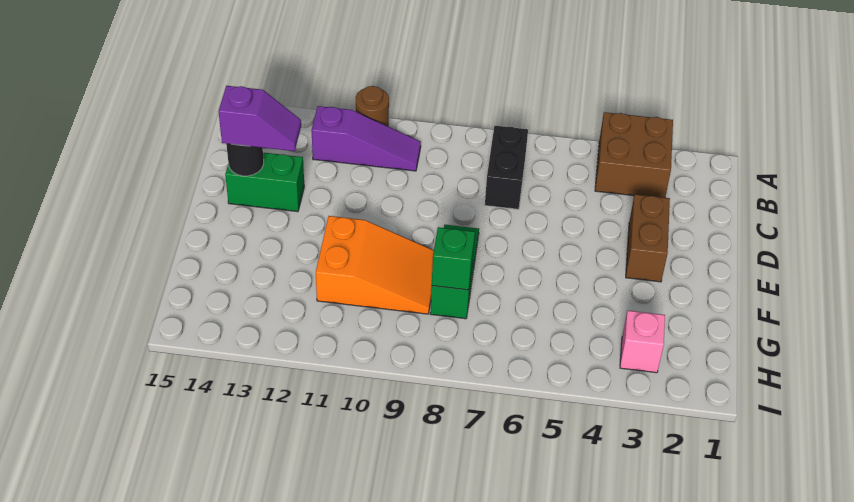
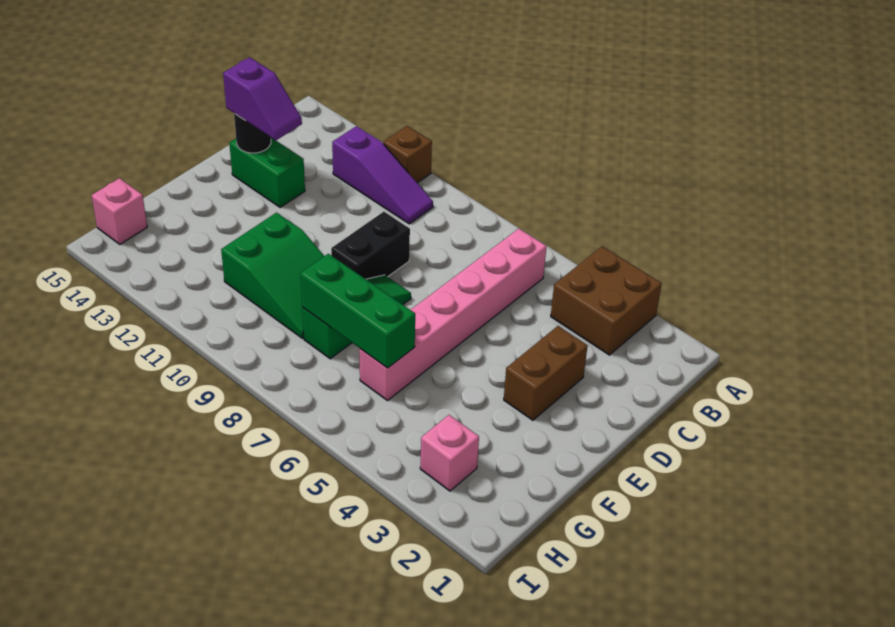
brown round brick A11 level 1 -> brown brick A11 level 1
none -> pink brick B6:G6 level 1
black brick B7:C7 level 1 -> black brick D9:E9 level 1
orange slope F9:G11 level 1 top 11 -> green slope F9:G11 level 1 top 11
green brick G8 level 2 -> green brick G6:G8 level 2
none -> pink brick H15 level 1

